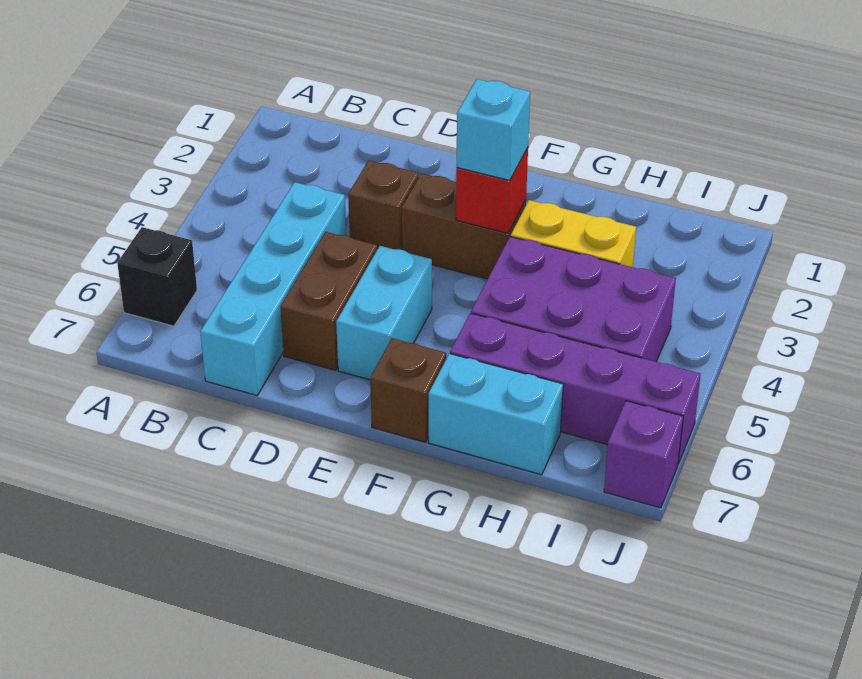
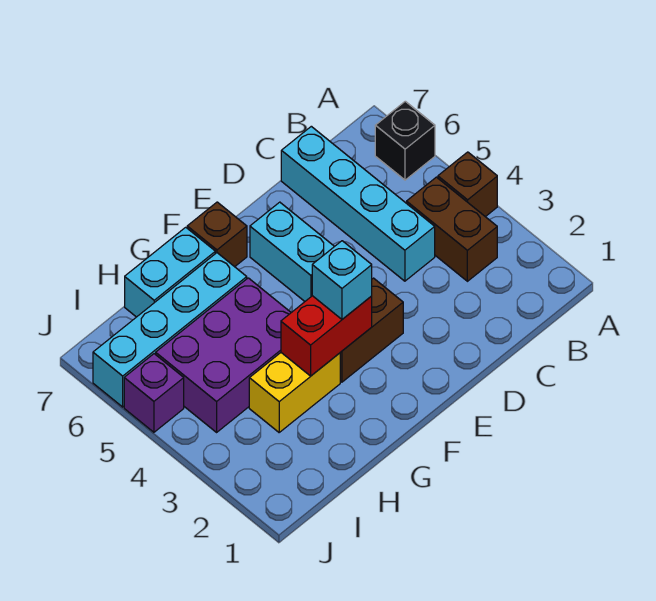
brown brick D3 level 1 -> brown brick A4 level 1
brown brick D5:D6 level 1 -> brown brick B3:B4 level 1
red brick F3 level 2 -> red brick F3:G3 level 2
purple brick G6:J6 level 1 -> cyan brick G6:J6 level 1
purple brick J7 level 1 -> purple brick J5 level 1

